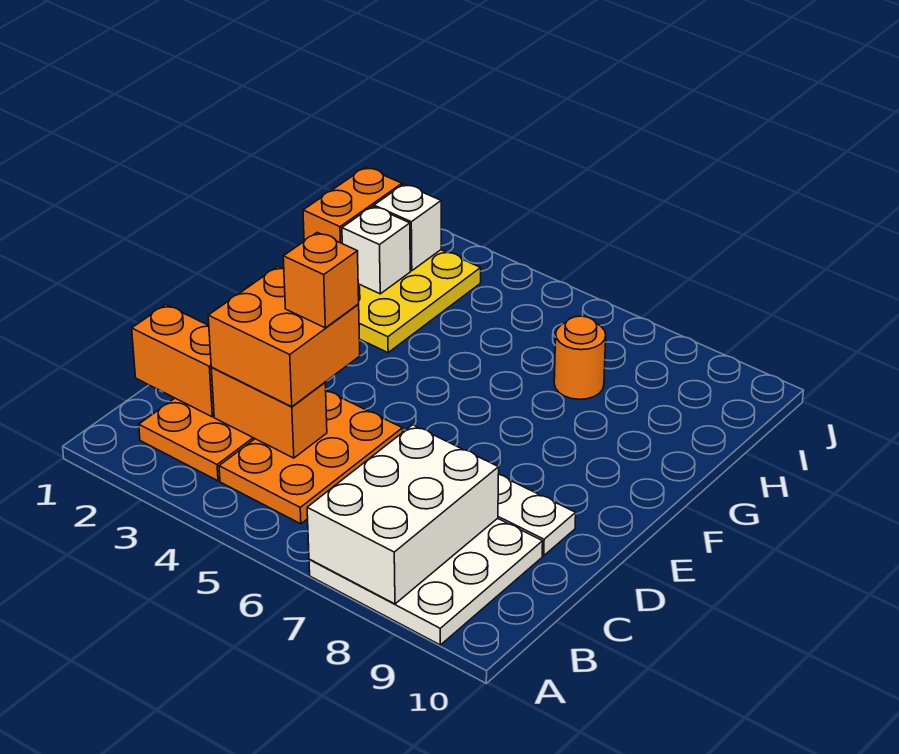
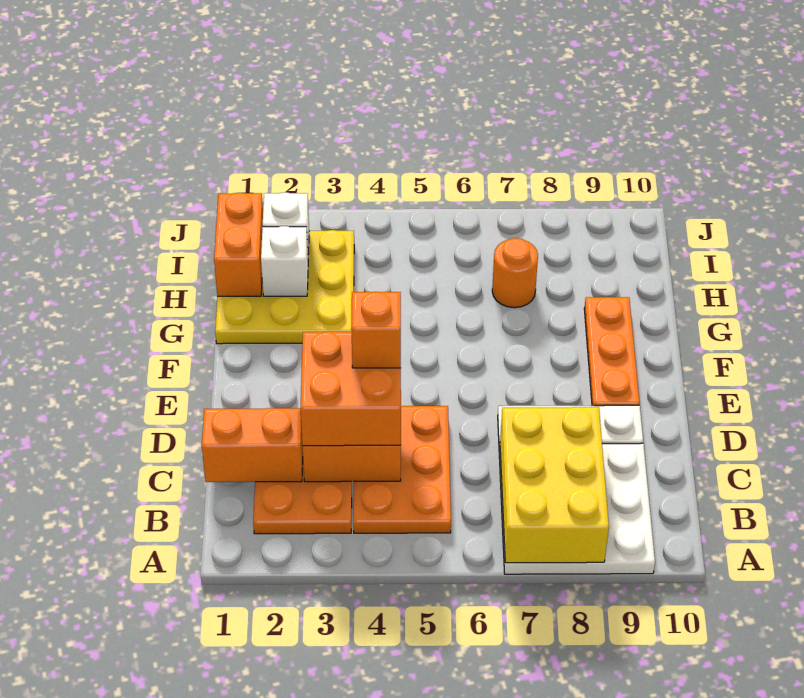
white brick A7:C8 level 2 -> yellow brick A7:C8 level 2
none -> orange plate E9:G9 level 1

